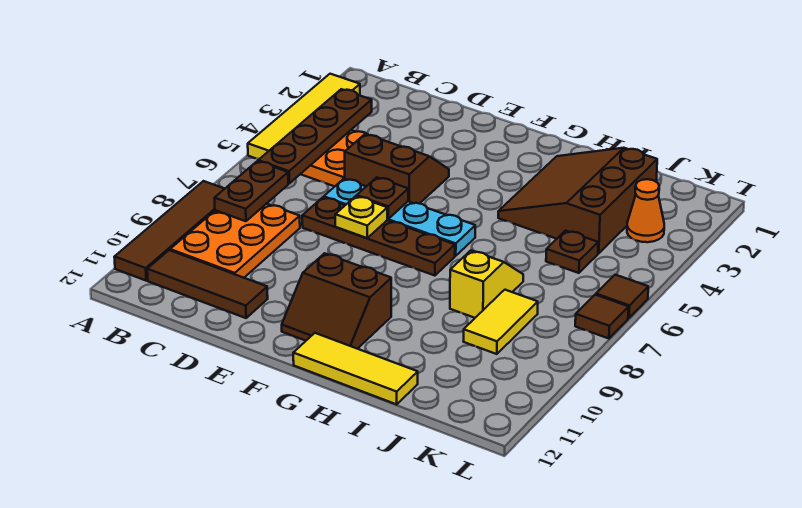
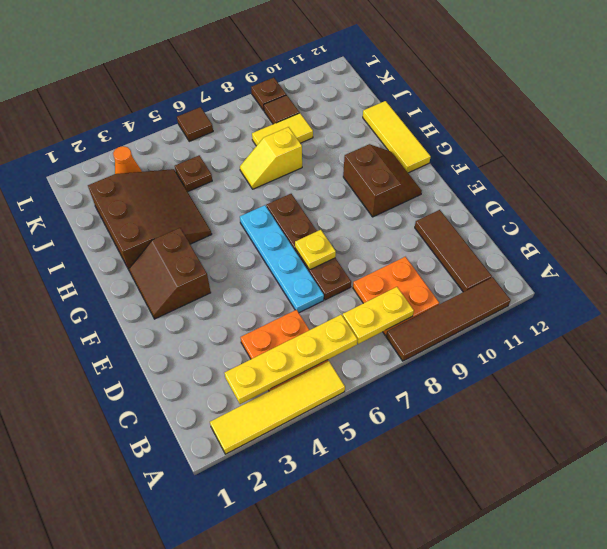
brown plate B3:B6 level 2 -> yellow plate B3:B6 level 2
brown plate B7:B8 level 2 -> yellow plate B7:B8 level 2
orange plate B8:C10 level 1 -> orange plate B8:C9 level 1
brown slope D4:E5 level 1 top 5 -> brown slope F2:G3 level 1 top 3
brown plate E6 level 2 -> brown plate L9 level 1
brown slope H2:J4 level 1 top J -> brown slope H2:J4 level 1 top 2
brown tile L7 level 1 -> brown tile K9 level 1

